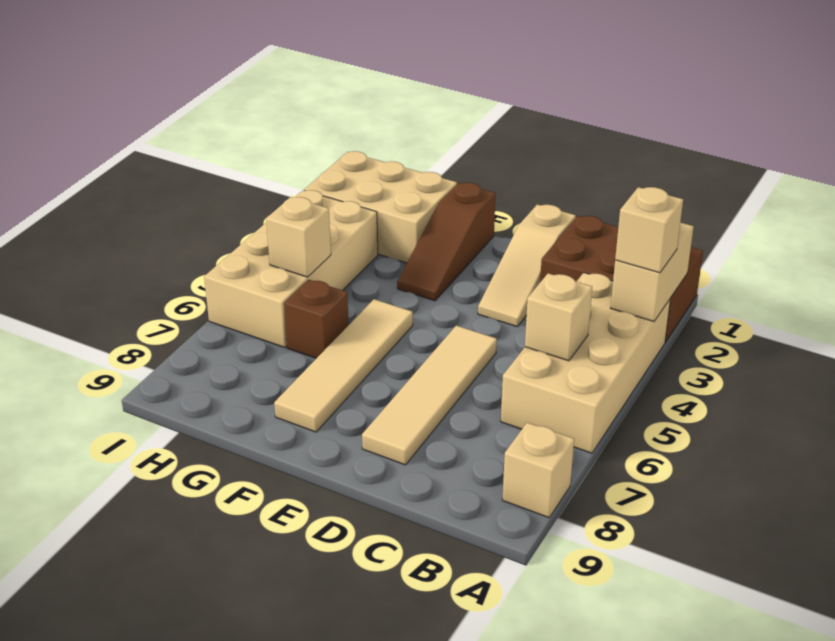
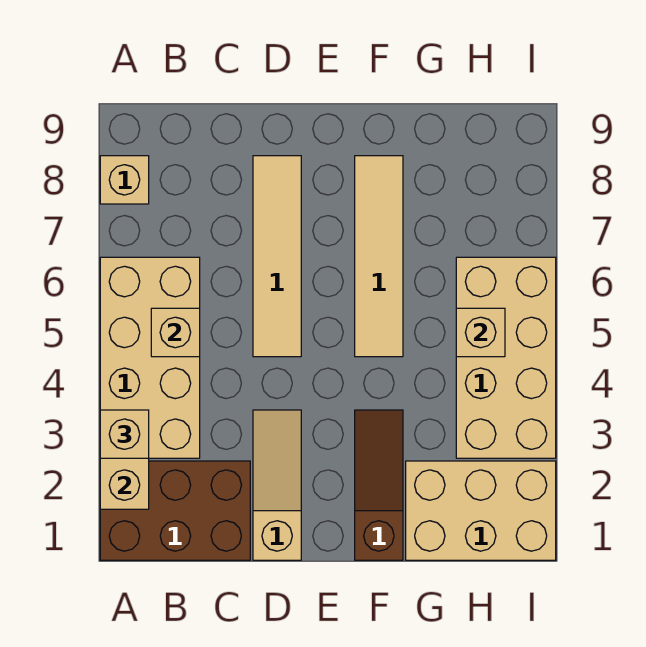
brown brick G6 level 1 -> none

